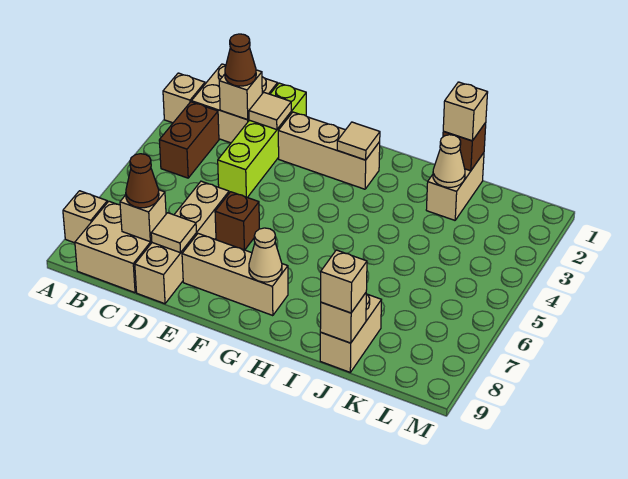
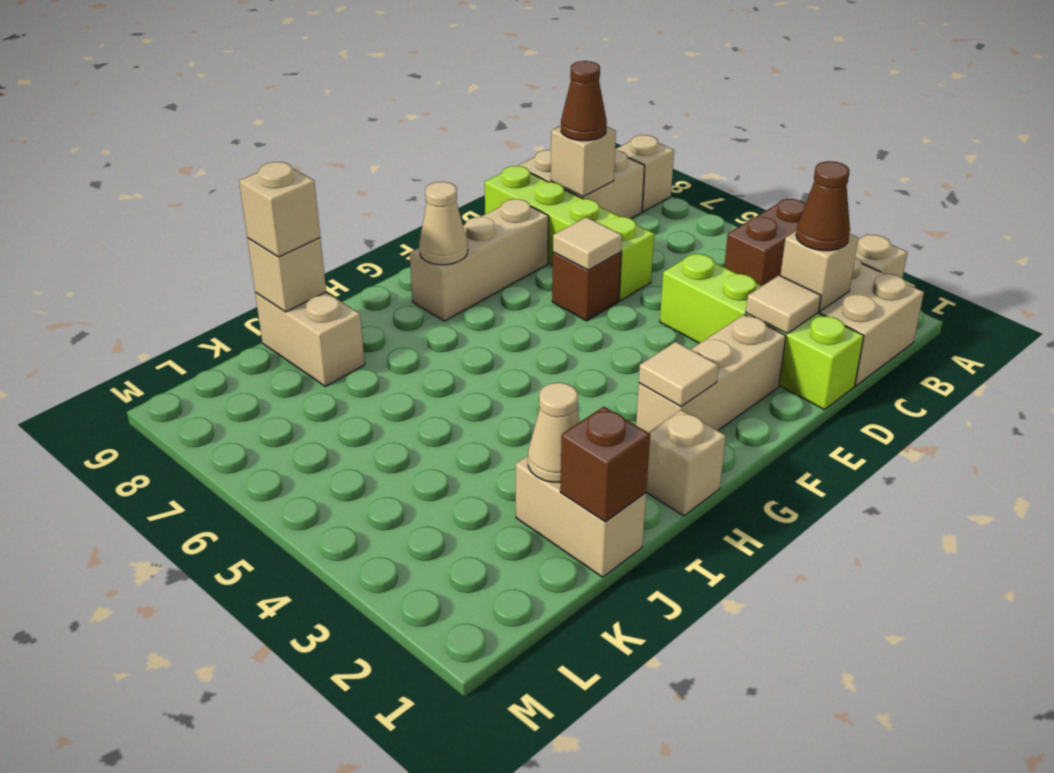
brown brick B3:B4 level 1 -> brown brick A4:B4 level 1
tan brick D6:D9 level 1 -> lime brick D6:D9 level 1
tan tile D8 level 2 -> tan tile E6 level 2
tan brick J1 level 3 -> tan brick H1 level 1

